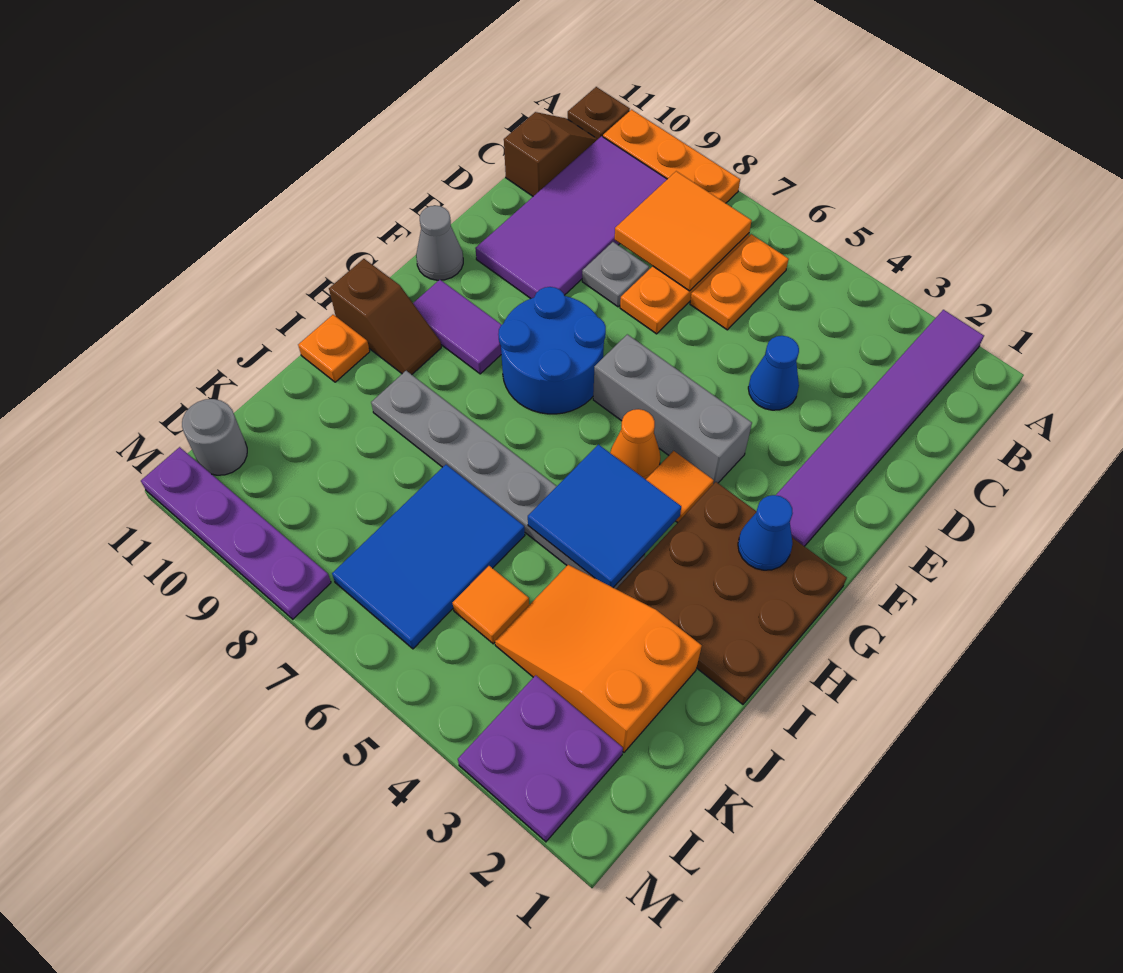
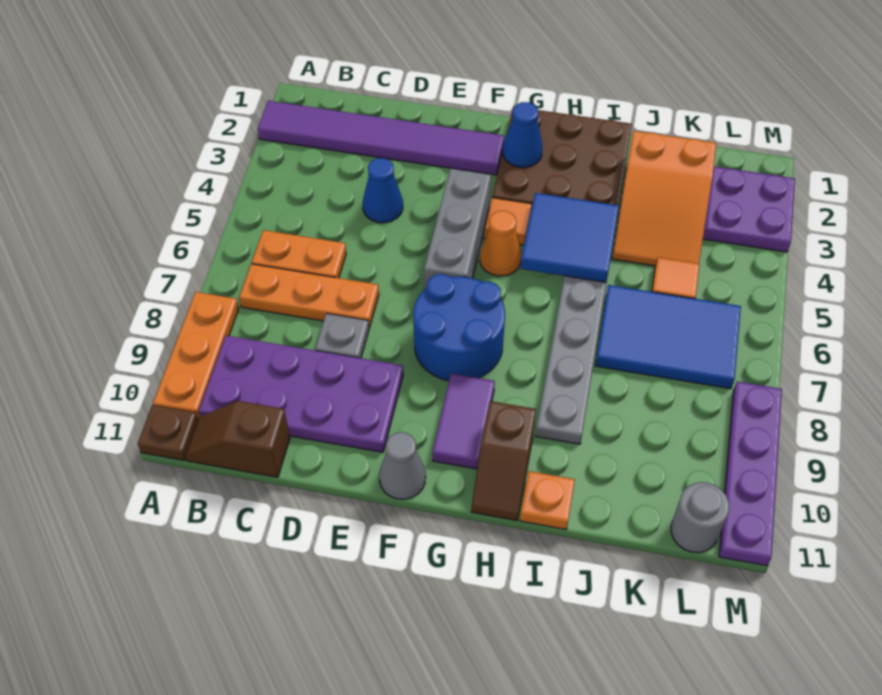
orange tile B7:C8 level 2 -> none
purple tile B9:E10 level 1 -> purple plate B9:E10 level 1
brown slope H10:H11 level 1 top 11 -> brown slope H10:H11 level 1 top 10

